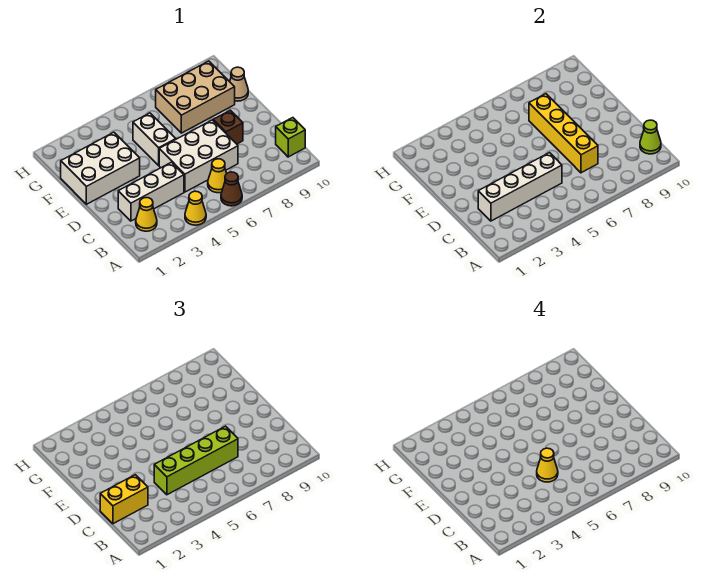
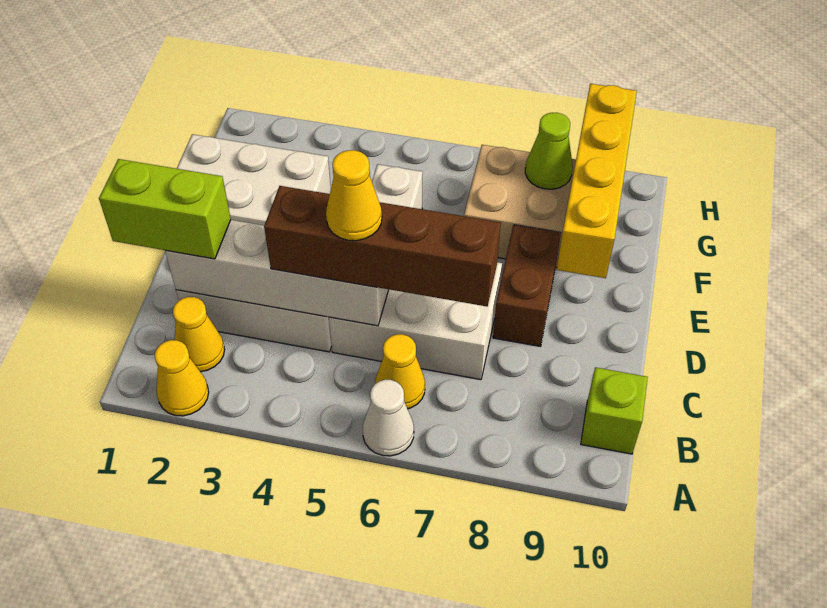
yellow cone A4 level 1 -> yellow cone A2 level 1
brown cone A6 level 1 -> white cone A6 level 1
lime cone B10 level 2 -> lime cone G8 level 2
yellow brick C1:C2 level 3 -> lime brick C1:C2 level 3
lime brick C4:C7 level 3 -> brown brick C4:C7 level 3
yellow brick C7:F7 level 2 -> yellow brick E9:H9 level 2
brown brick D8 level 1 -> brown brick D8:E8 level 1
tan cone F10 level 1 -> none

